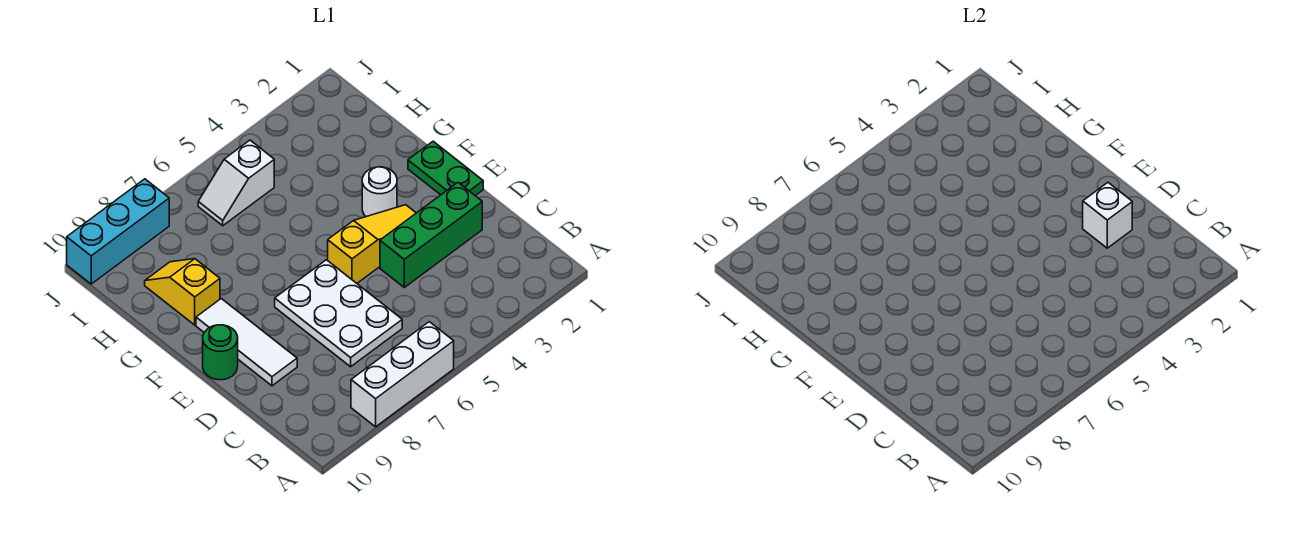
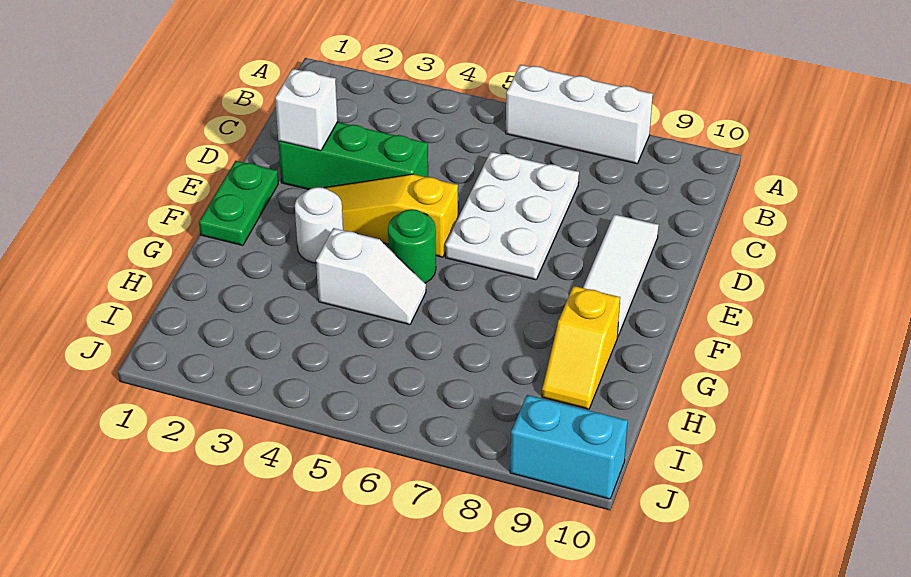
green round brick E10 level 1 -> green round brick F5 level 1
white slope I5:I6 level 1 top 5 -> white slope G4:G5 level 1 top 4
cyan brick J8:J10 level 1 -> cyan brick J9:J10 level 1

